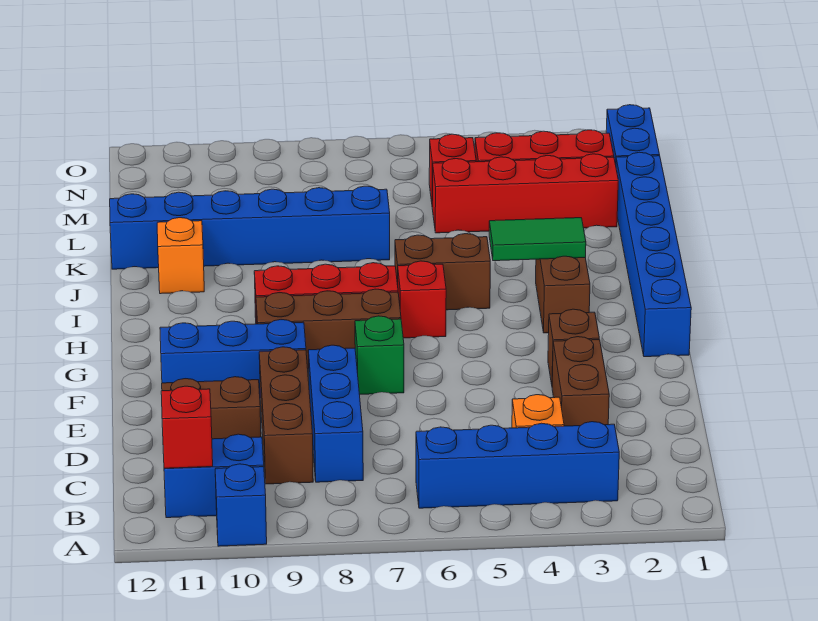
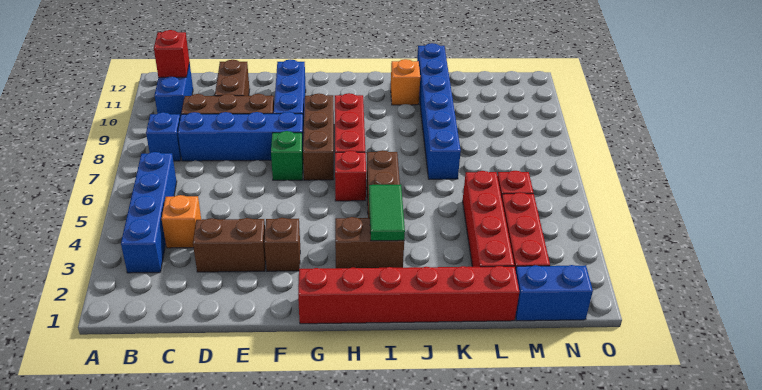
blue brick A10 level 1 -> blue brick B8 level 1
blue brick C8:E8 level 1 -> blue brick C8:F8 level 1
blue brick G1:L1 level 1 -> red brick G1:L1 level 1

